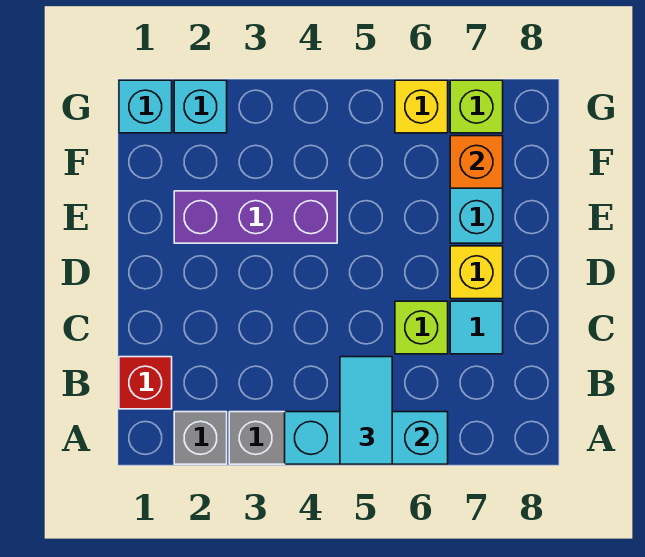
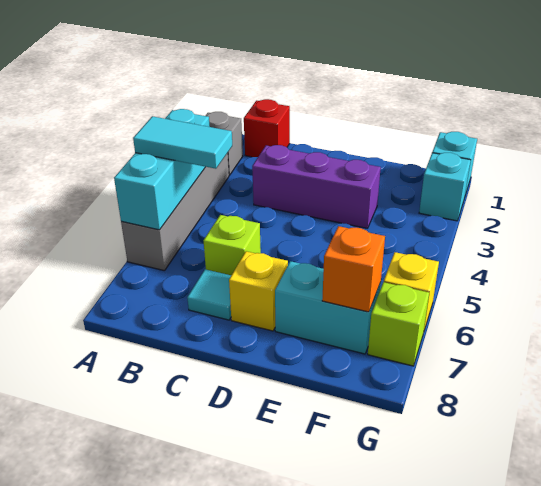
purple brick E2:E4 level 1 -> purple brick C3:E3 level 1

